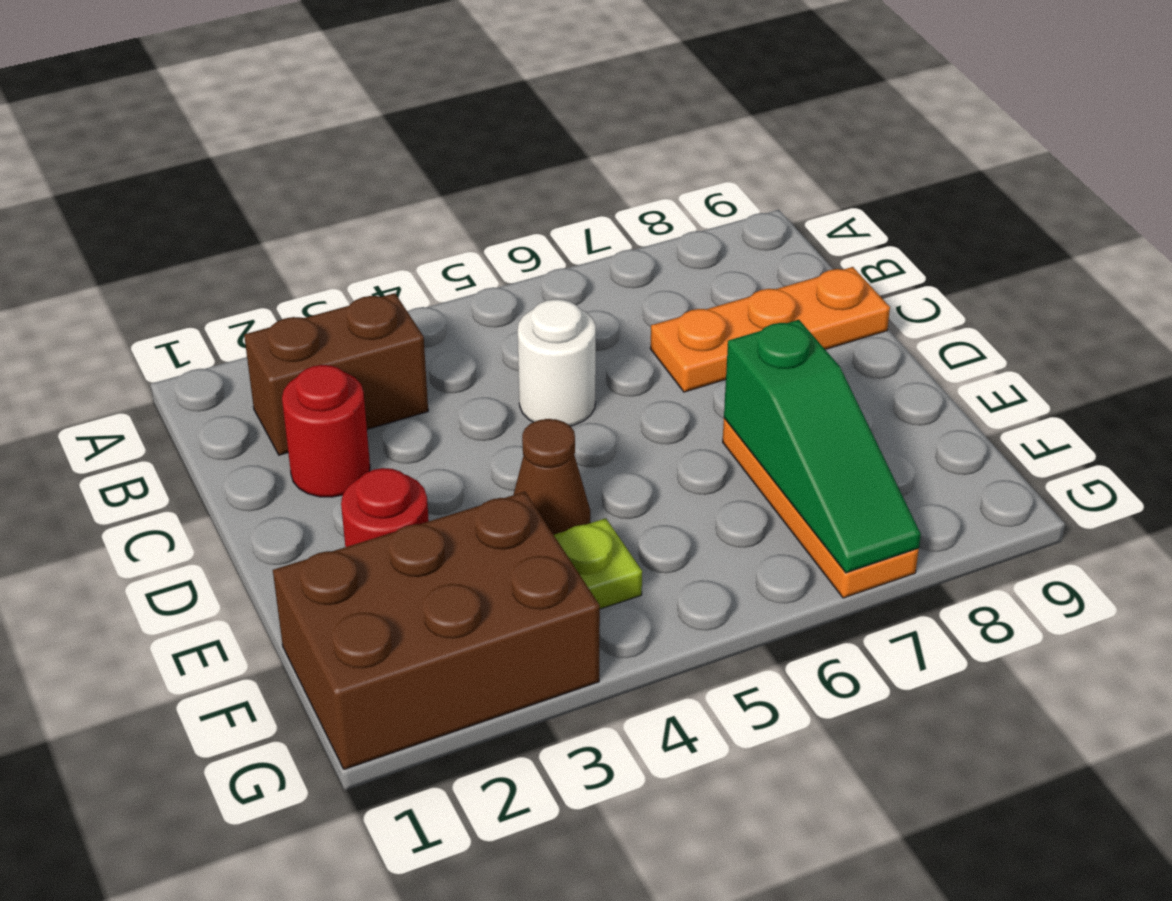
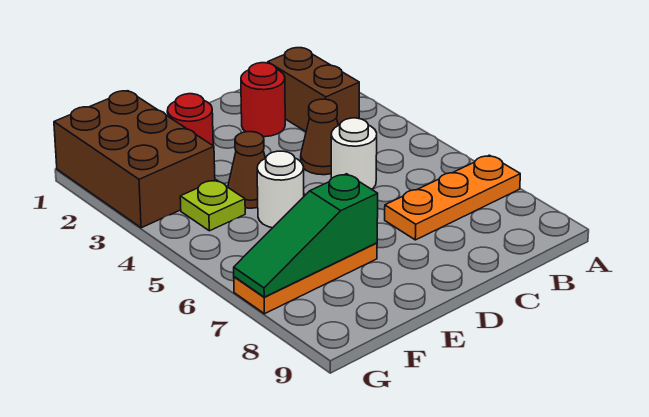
none -> brown cone C4 level 1
orange plate C7:C9 level 1 -> orange plate A7:C7 level 1
none -> white round brick E5 level 1

